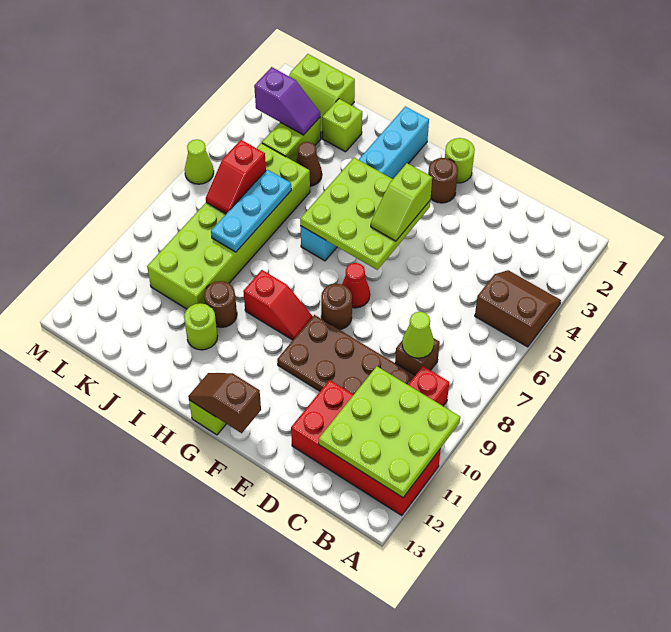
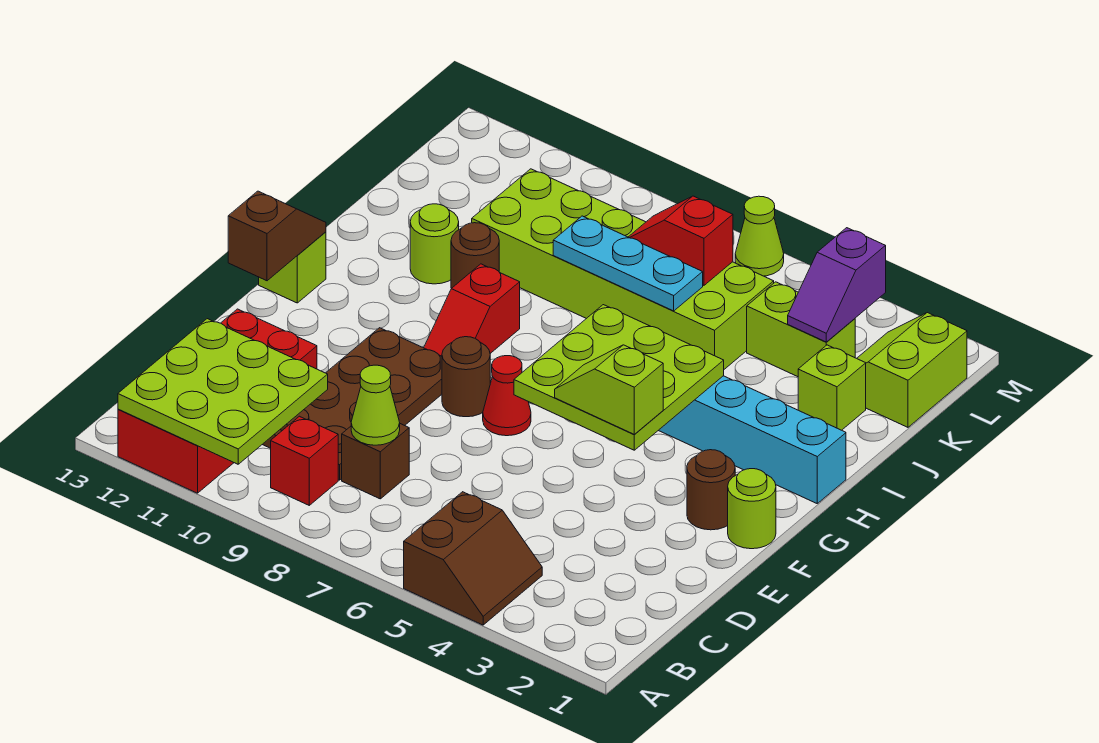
brown cone J4 level 1 -> none

